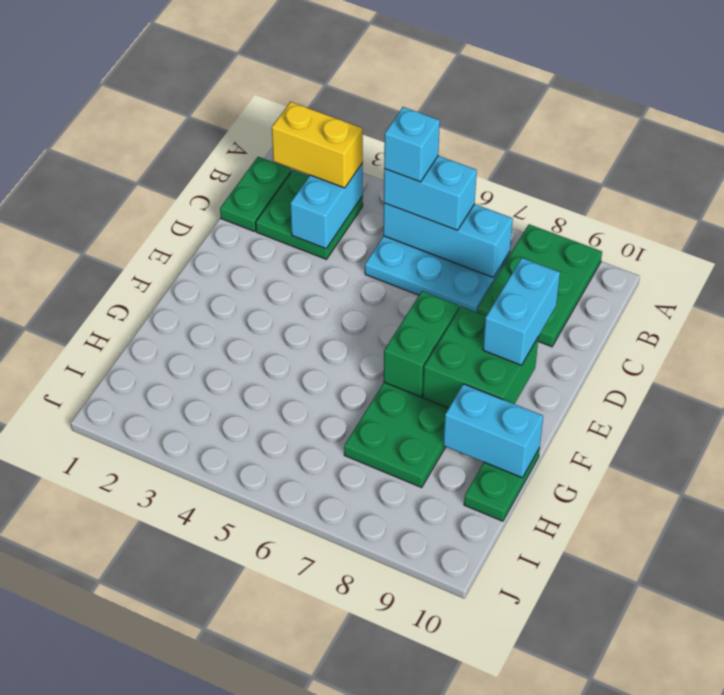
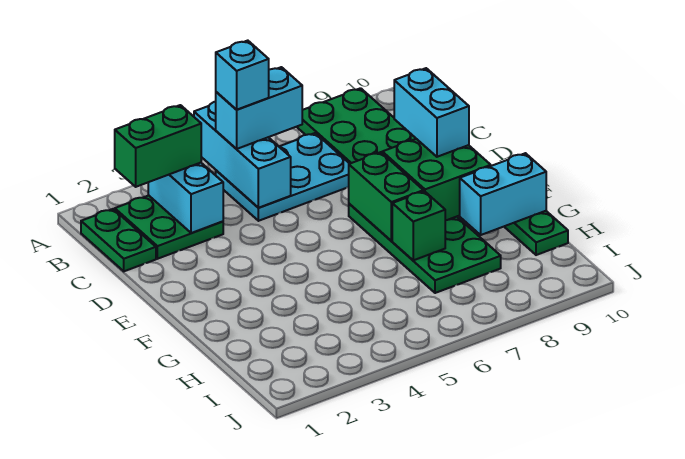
yellow brick B2:B3 level 3 -> green brick B2:B3 level 3
cyan brick B5:B7 level 2 -> cyan brick A5:C5 level 2
none -> green brick G7 level 2

